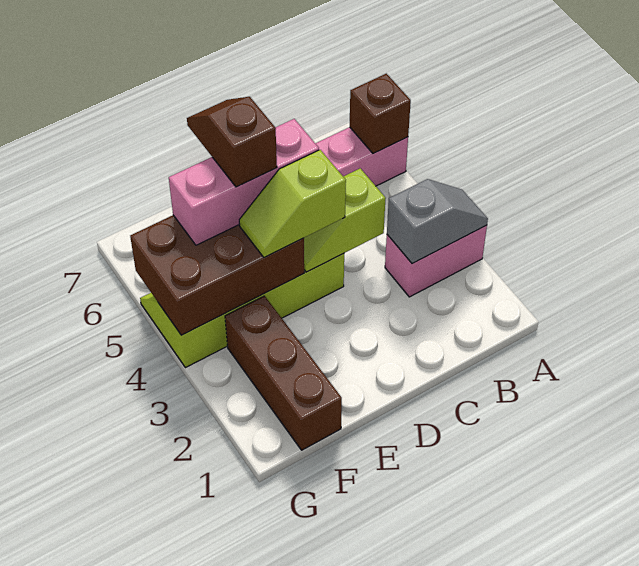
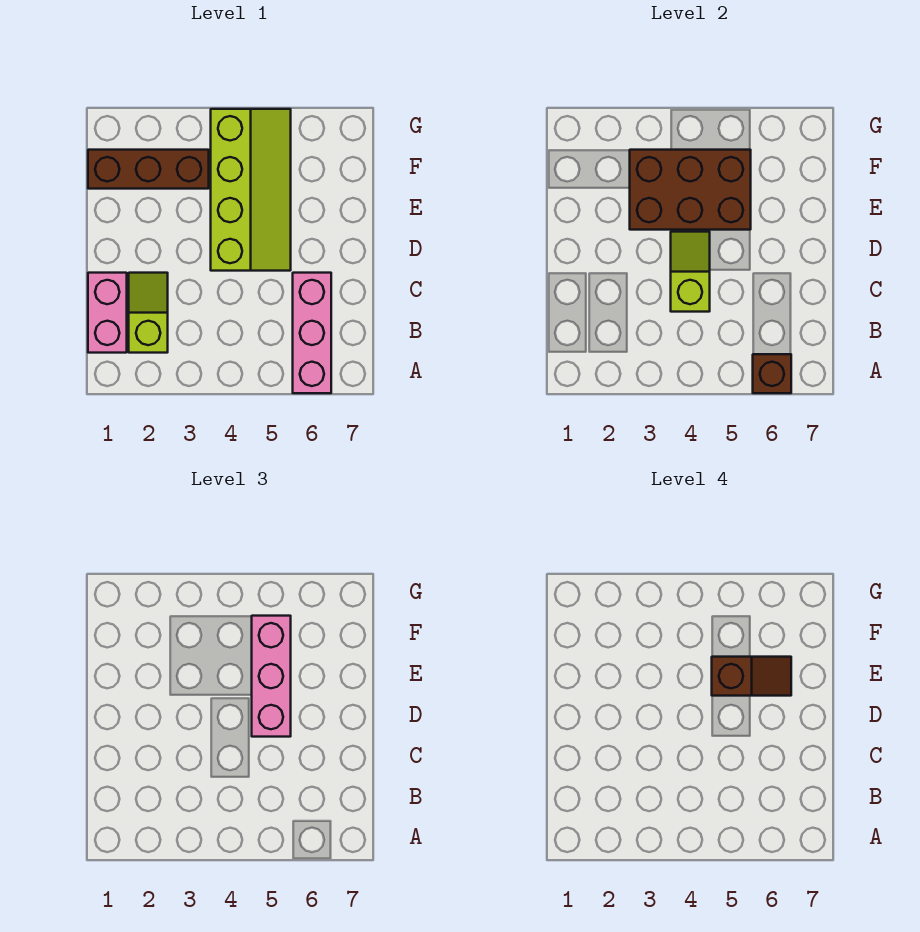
pink brick A3:B3 level 1 -> pink brick B1:C1 level 1
grey slope A3:B3 level 2 top B -> none
lime slope D4:E4 level 3 top D -> lime slope B2:C2 level 1 top B
brown brick E4:G5 level 2 -> brown brick E3:F5 level 2

